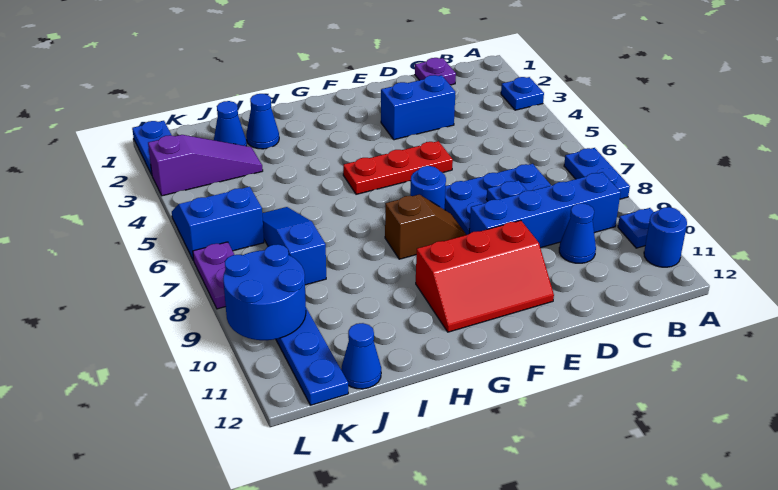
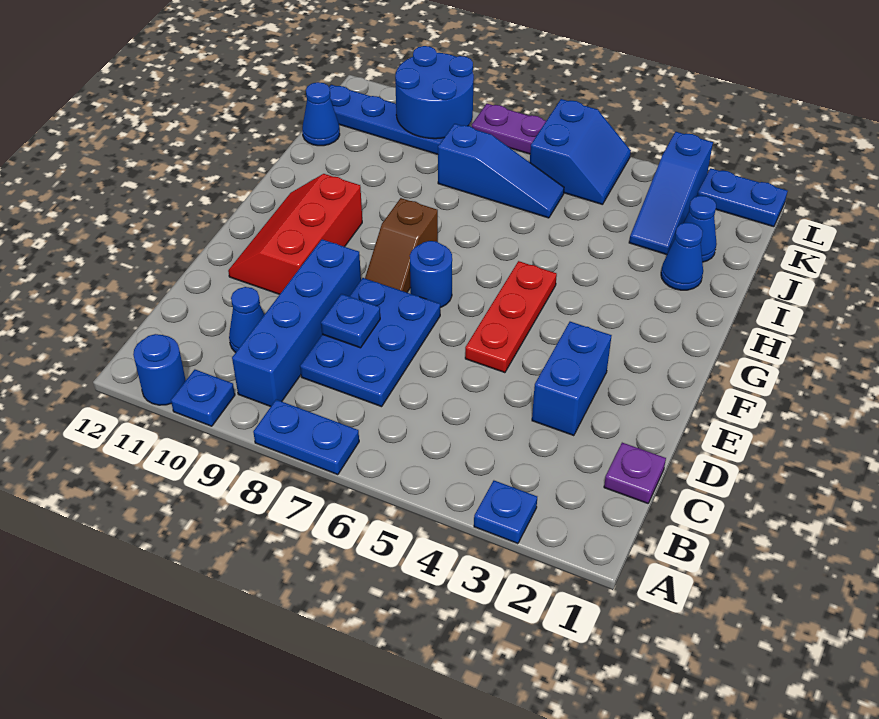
purple slope J3:L3 level 1 top L -> blue slope J3:L3 level 1 top L

